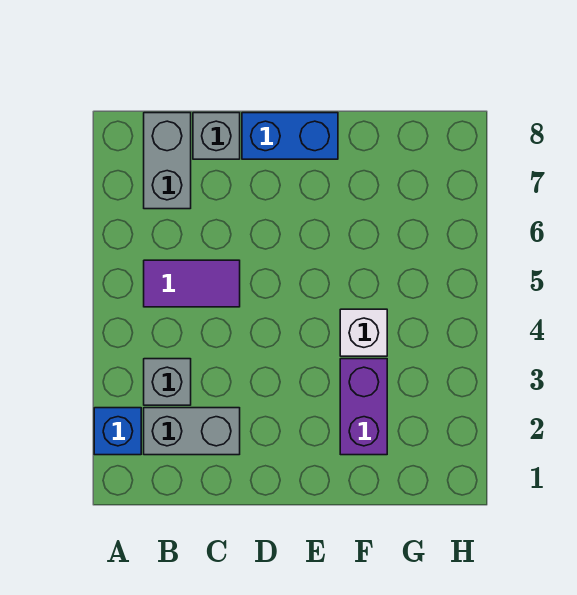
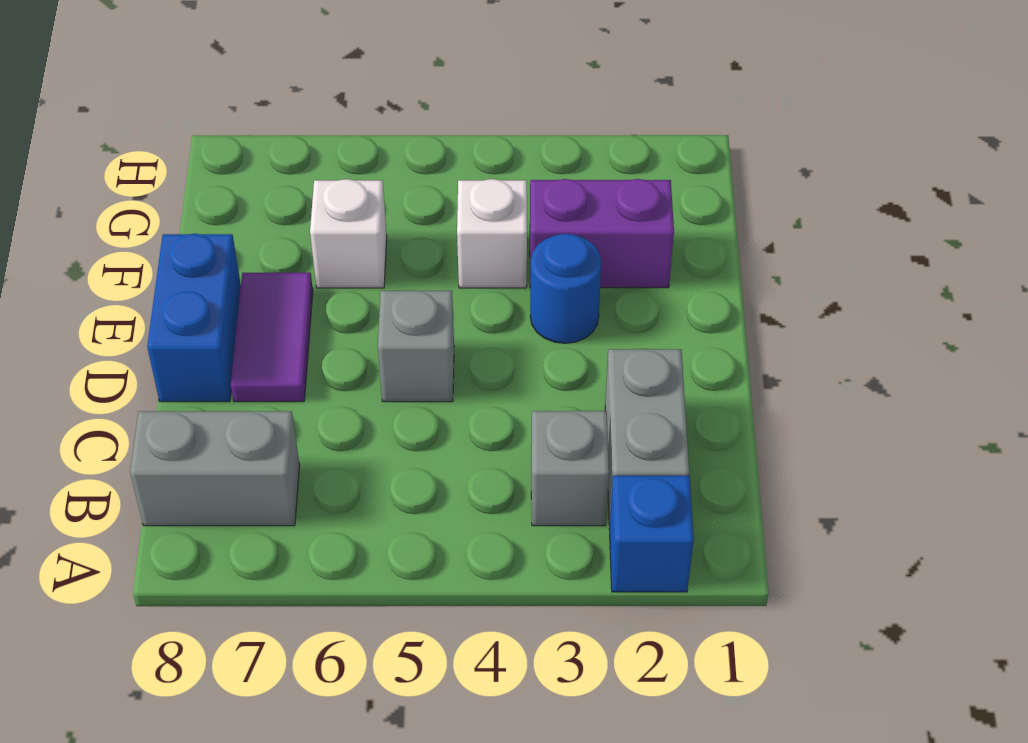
purple tile B5:C5 level 1 -> purple tile D7:E7 level 1
grey brick C8 level 1 -> grey brick D5 level 1
none -> blue round brick E3 level 1
none -> white brick F6 level 1

